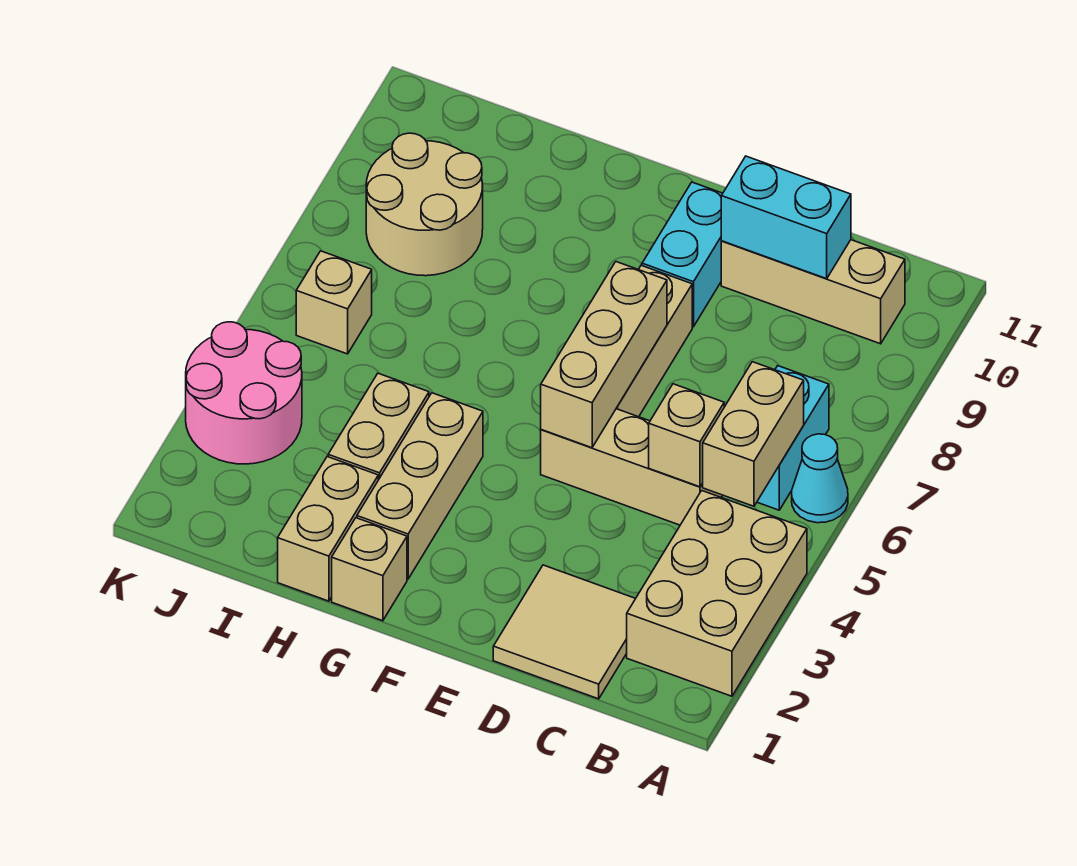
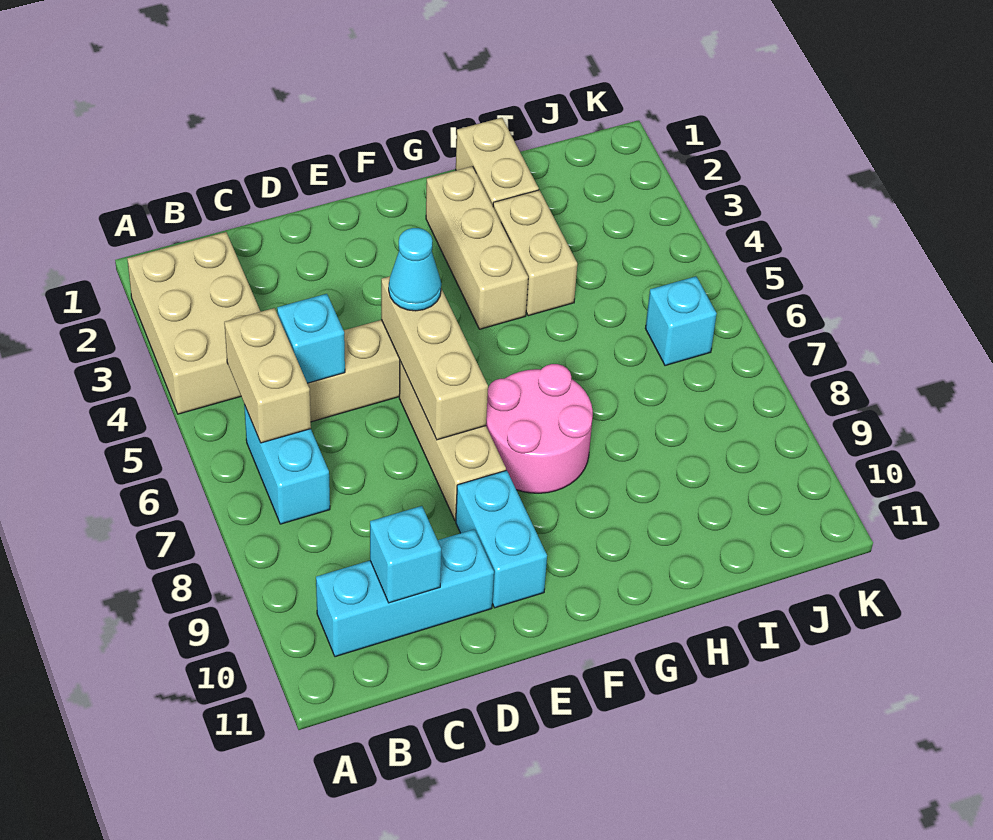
cyan cone A6 level 1 -> cyan cone E5 level 3
tan brick B10:D10 level 1 -> cyan brick B10:D10 level 1
tan tile C1:D2 level 1 -> none
tan brick C5 level 2 -> cyan brick C5 level 2
cyan brick C10:D10 level 2 -> cyan brick C10 level 2
tan brick G1 level 1 -> none
tan round brick I8:J9 level 1 -> none
pink round brick J3:K4 level 1 -> pink round brick F7:G8 level 1
tan brick J6 level 1 -> cyan brick J6 level 1

